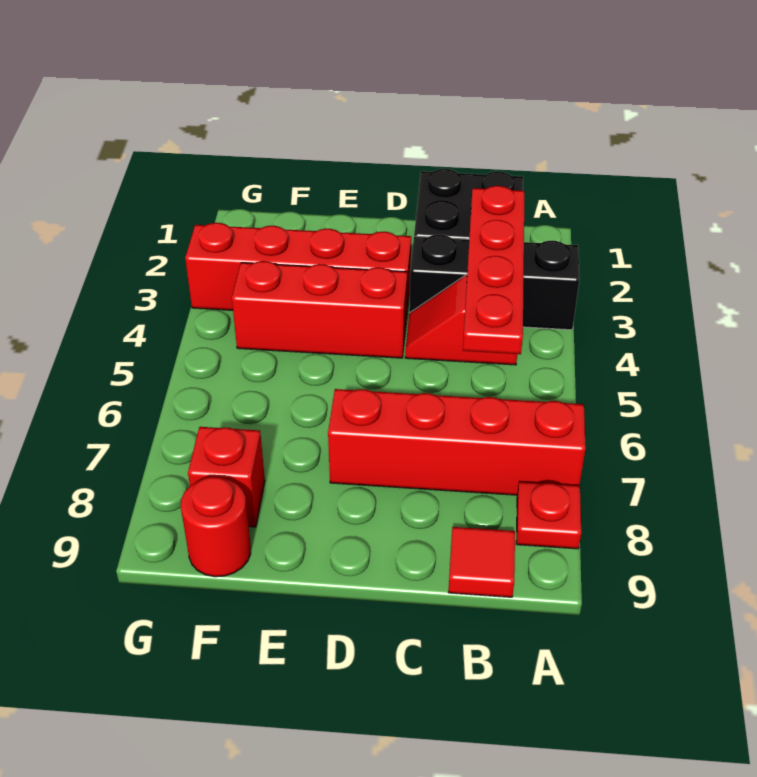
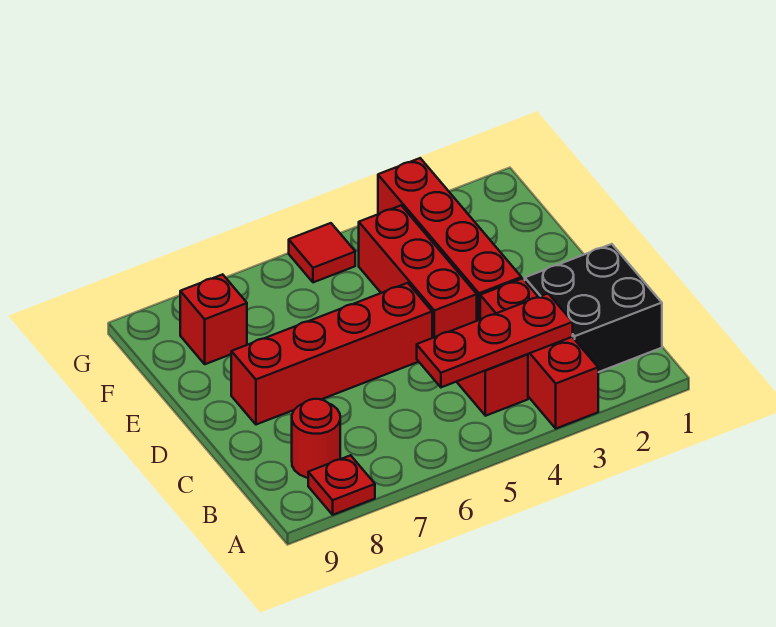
black brick A3:C3 level 1 -> red brick A3:C3 level 1
red brick A7:D7 level 1 -> red brick D5:D8 level 1
red plate B2:B5 level 2 -> red plate B3:B5 level 2
red tile B9 level 1 -> red tile G5 level 1
red round brick F9 level 1 -> red round brick B8 level 1

